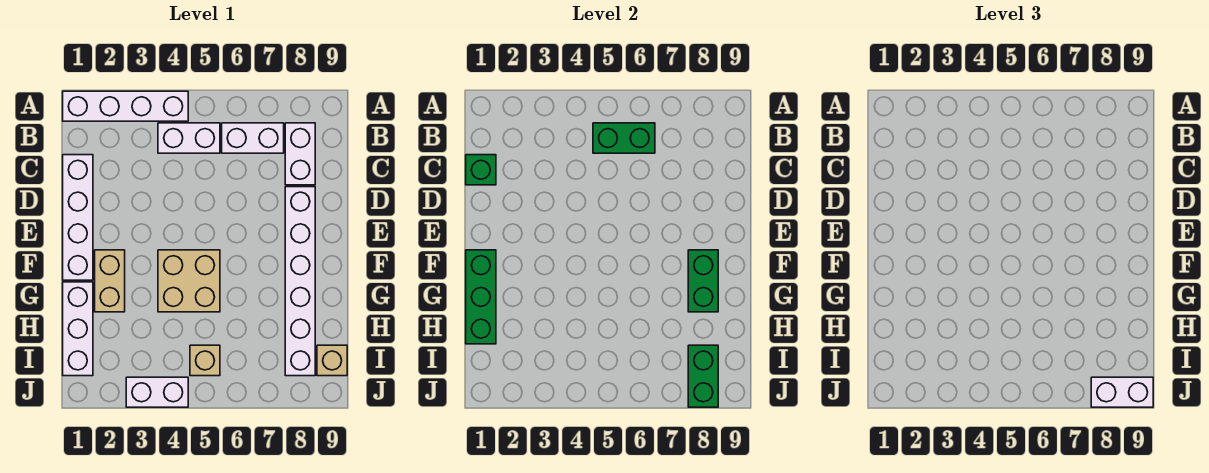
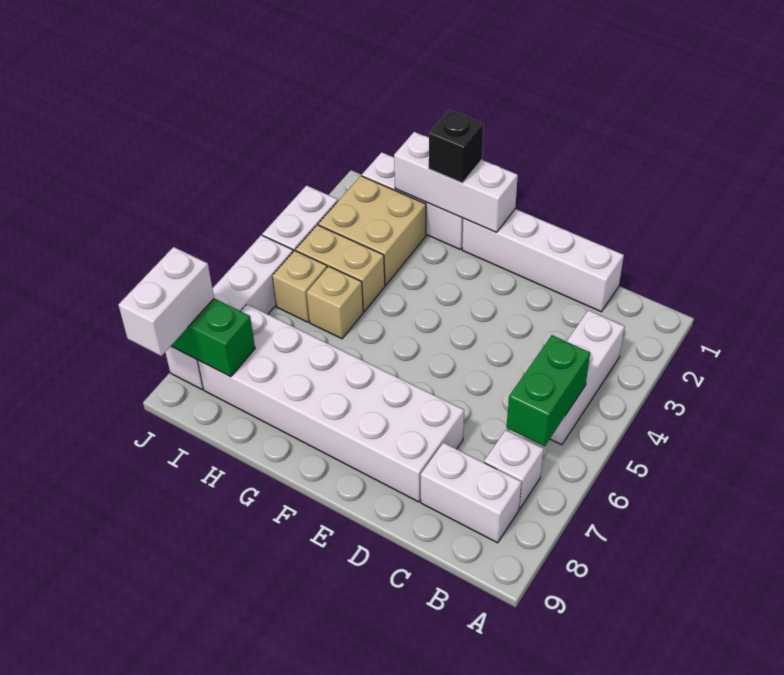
white brick A1:A4 level 1 -> white brick J5:J8 level 1
white brick B4:B5 level 1 -> white brick B3:B5 level 1
white brick B6:B7 level 1 -> white brick B7 level 1
green brick C1 level 2 -> none
white brick D8:I8 level 1 -> white brick D7:I8 level 1
green brick F1:H1 level 2 -> white brick F1:H1 level 2
tan brick F2:G2 level 1 -> tan brick H4:I4 level 1
tan brick F4:G5 level 1 -> tan brick H2:I3 level 1
green brick F8:G8 level 2 -> none
none -> black brick G1 level 3
tan brick I9 level 1 -> tan brick H5 level 1

